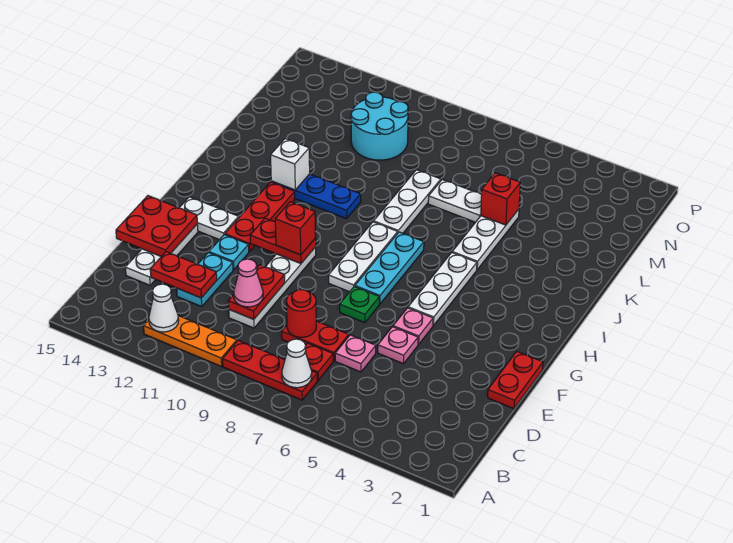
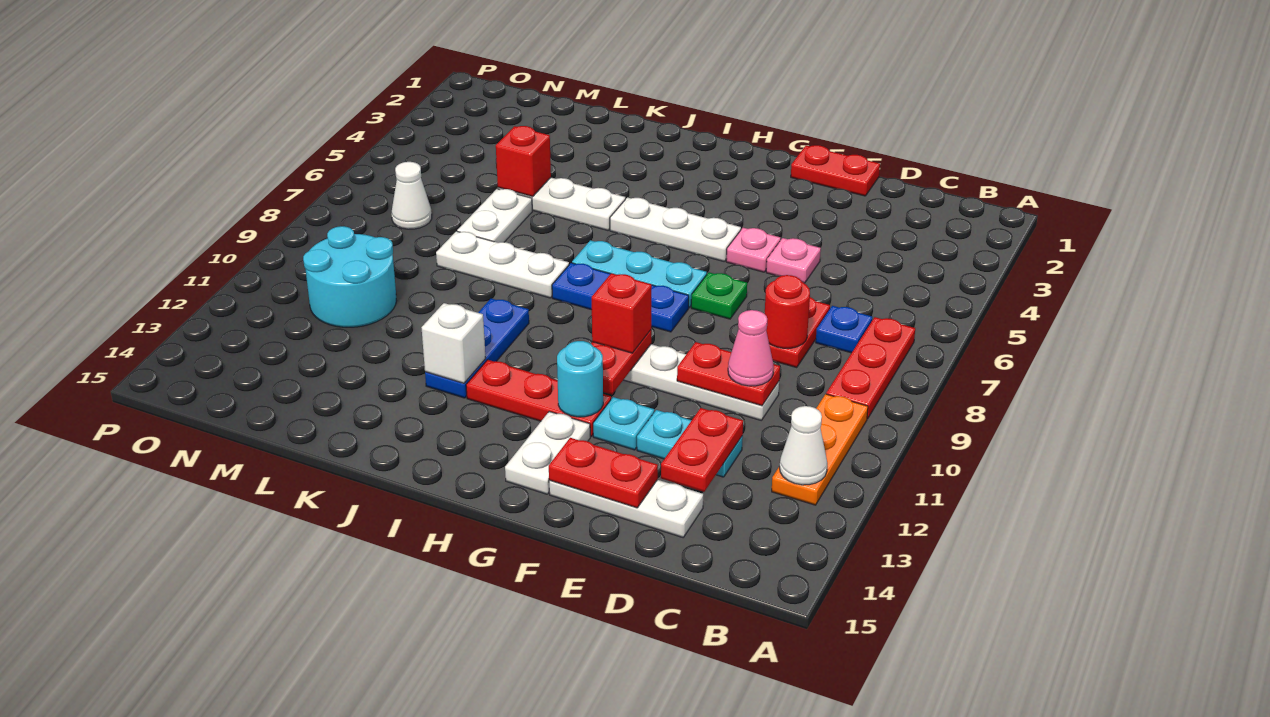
white cone B7 level 2 -> white cone N7 level 1
red plate C7 level 1 -> blue plate C7 level 1
pink plate D6 level 1 -> none
red plate E14:F15 level 2 -> red plate E14:F14 level 2
white plate G8:I8 level 1 -> blue plate G8:I8 level 1
none -> cyan round brick G12 level 2

